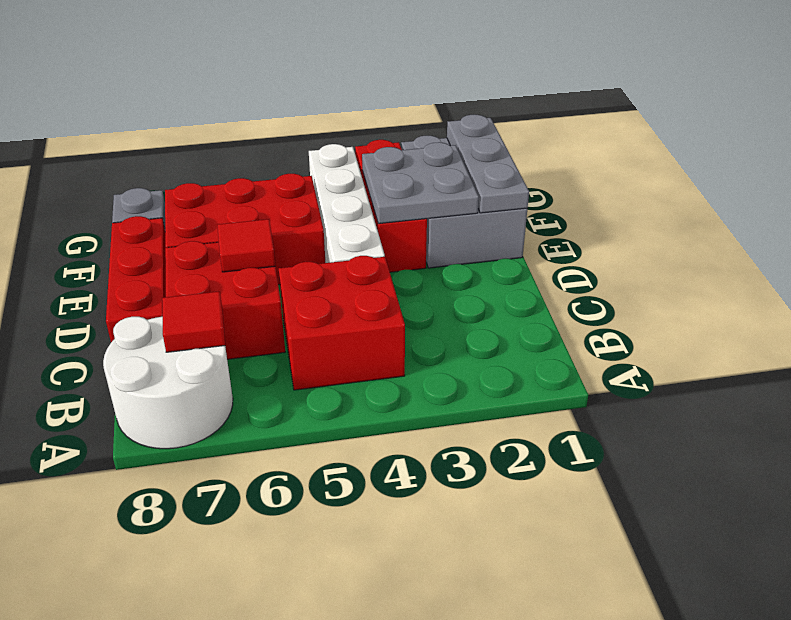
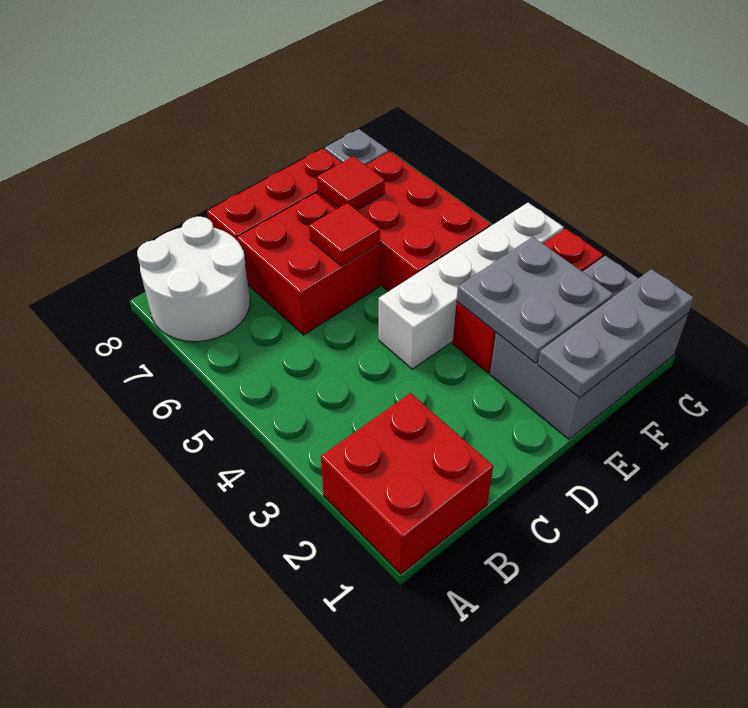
red brick B4:C5 level 1 -> red brick A1:B2 level 1
red tile B7 level 2 -> red tile E7 level 2

